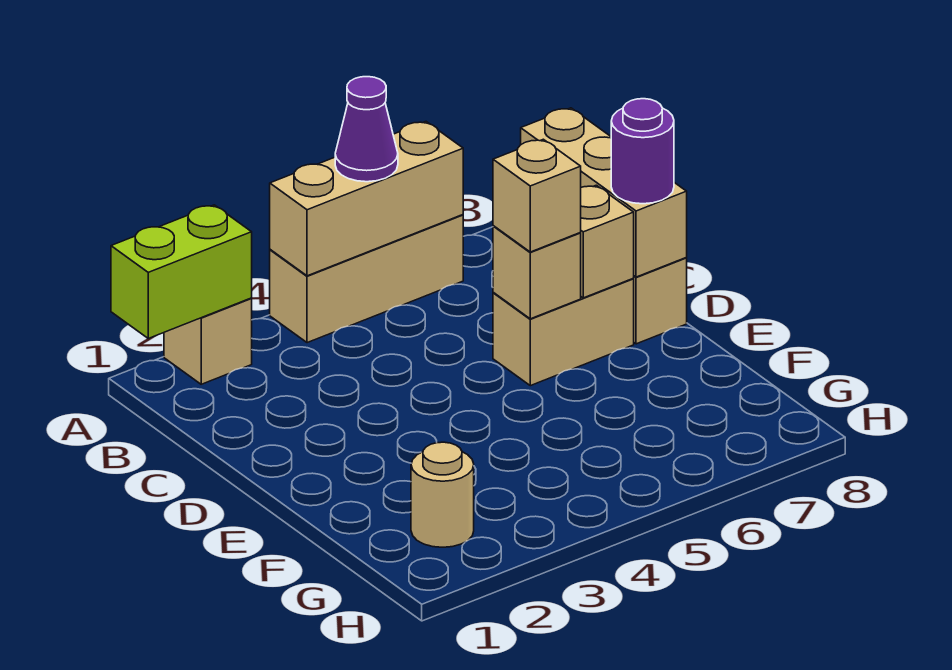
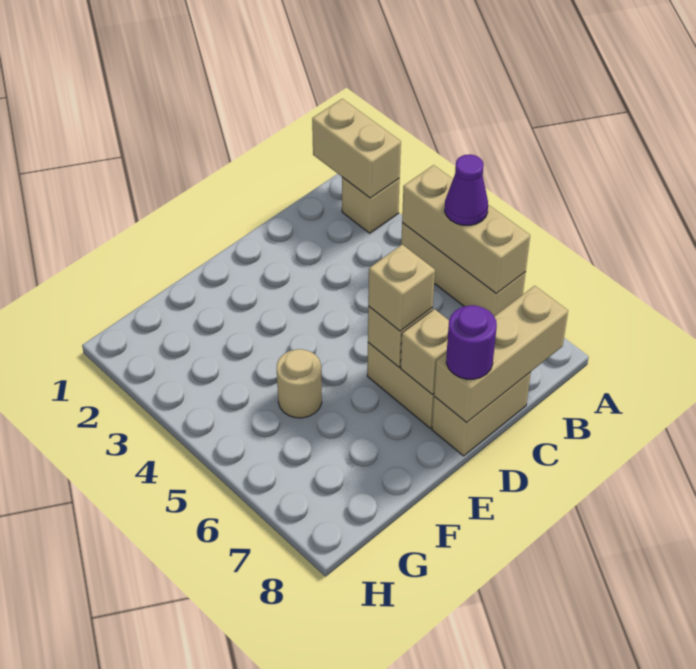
lime brick A1:A2 level 2 -> tan brick A1:A2 level 2
tan round brick G2 level 1 -> tan round brick F5 level 1

